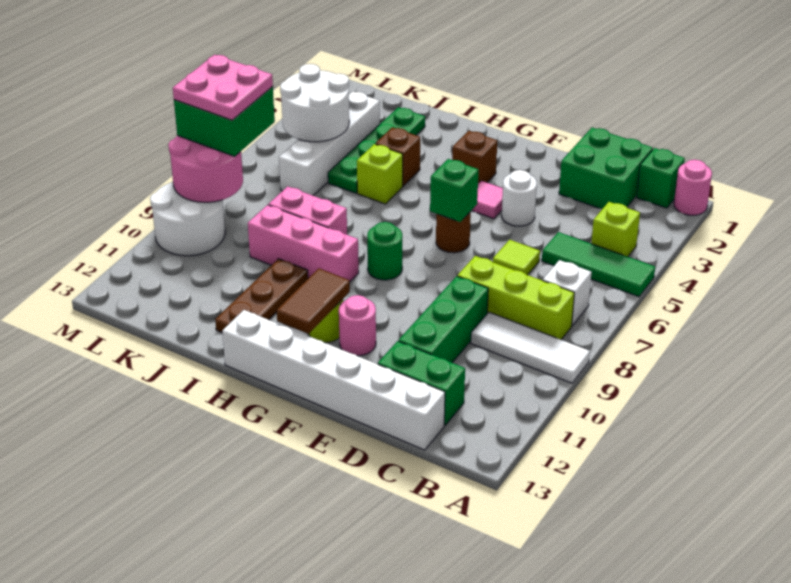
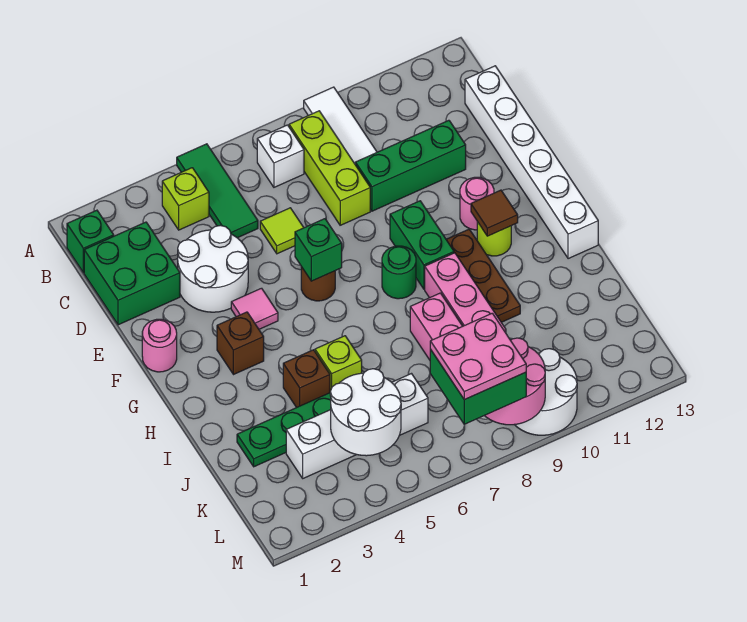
pink round brick A1 level 1 -> pink round brick F1 level 1
green brick C12:D12 level 1 -> green brick F9:G9 level 1
white round brick E4 level 1 -> white round brick D3:E4 level 1
brown tile G11:G12 level 2 -> brown tile G11 level 2
brown plate I10:I12 level 1 -> brown plate G10:I10 level 1

